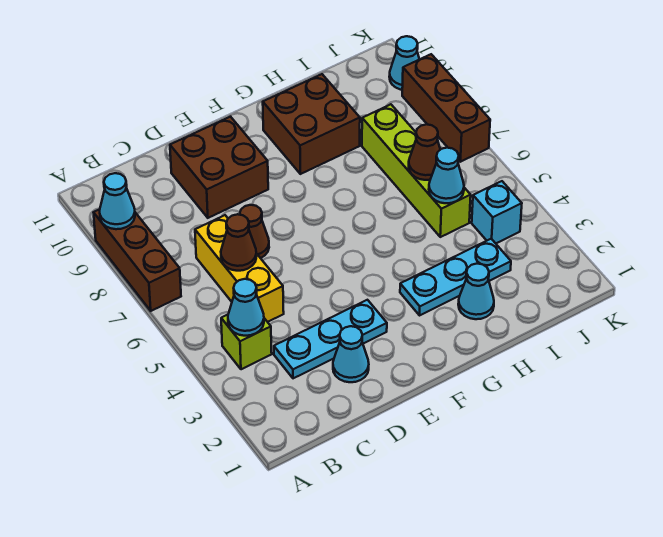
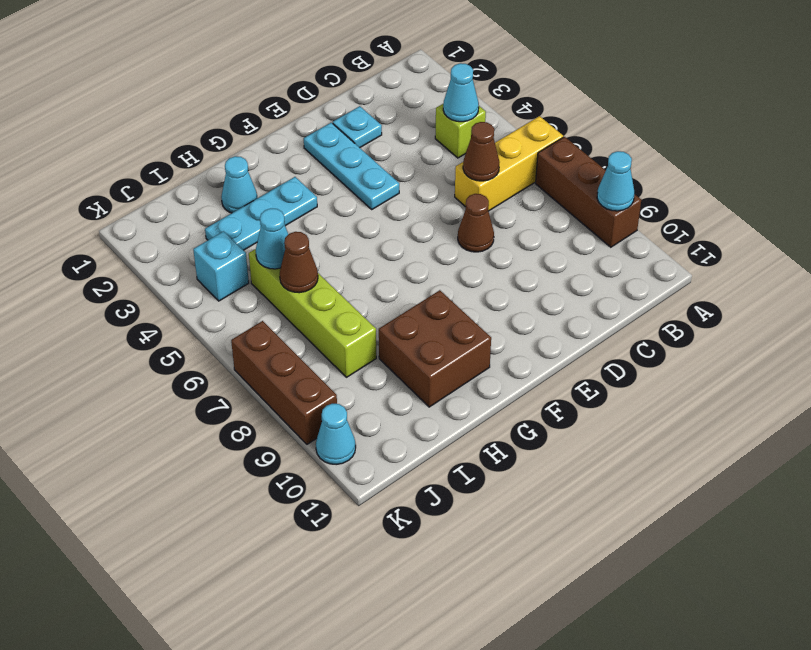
cyan plate C3:E3 level 1 -> cyan plate E2:E4 level 1
yellow brick C5:C7 level 1 -> yellow brick A6:C6 level 1
cyan cone D2 level 1 -> cyan plate D2 level 1
brown brick D9:E10 level 1 -> none

